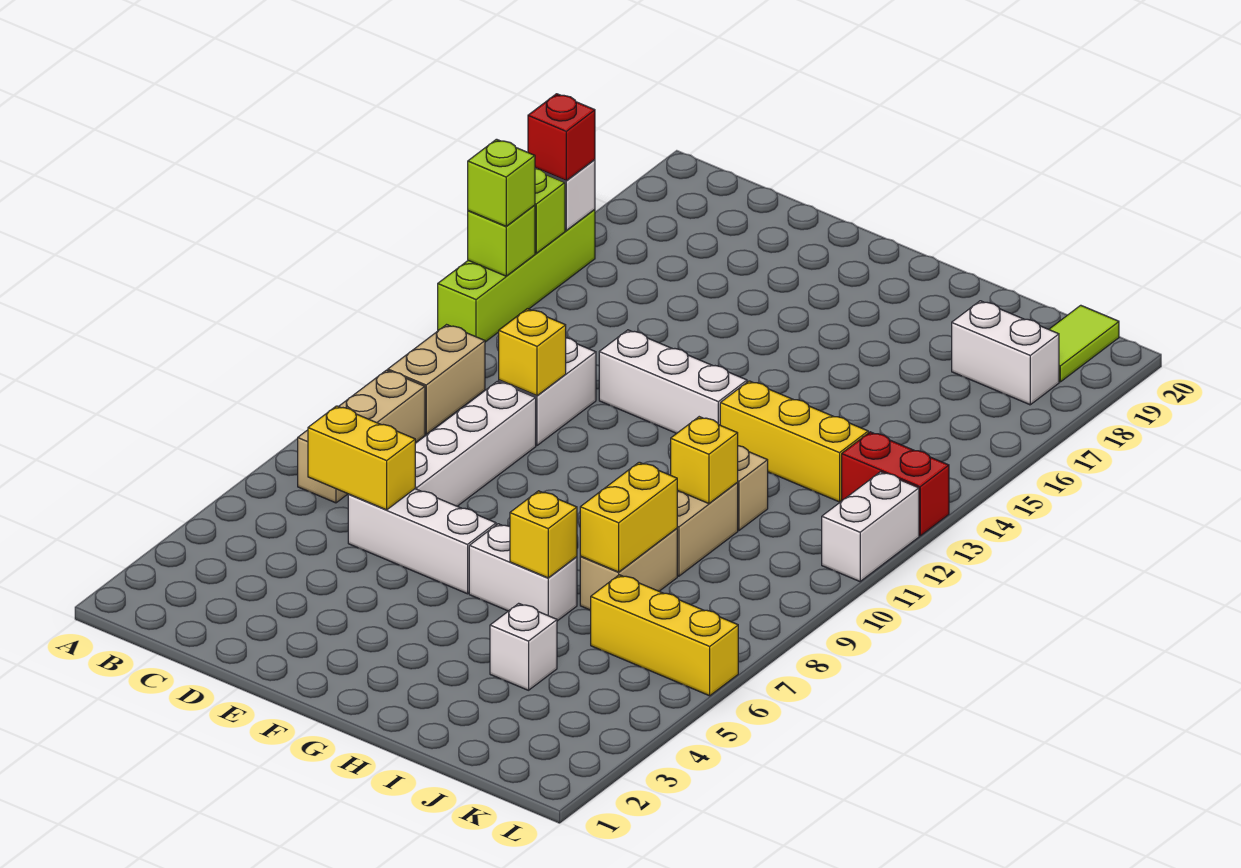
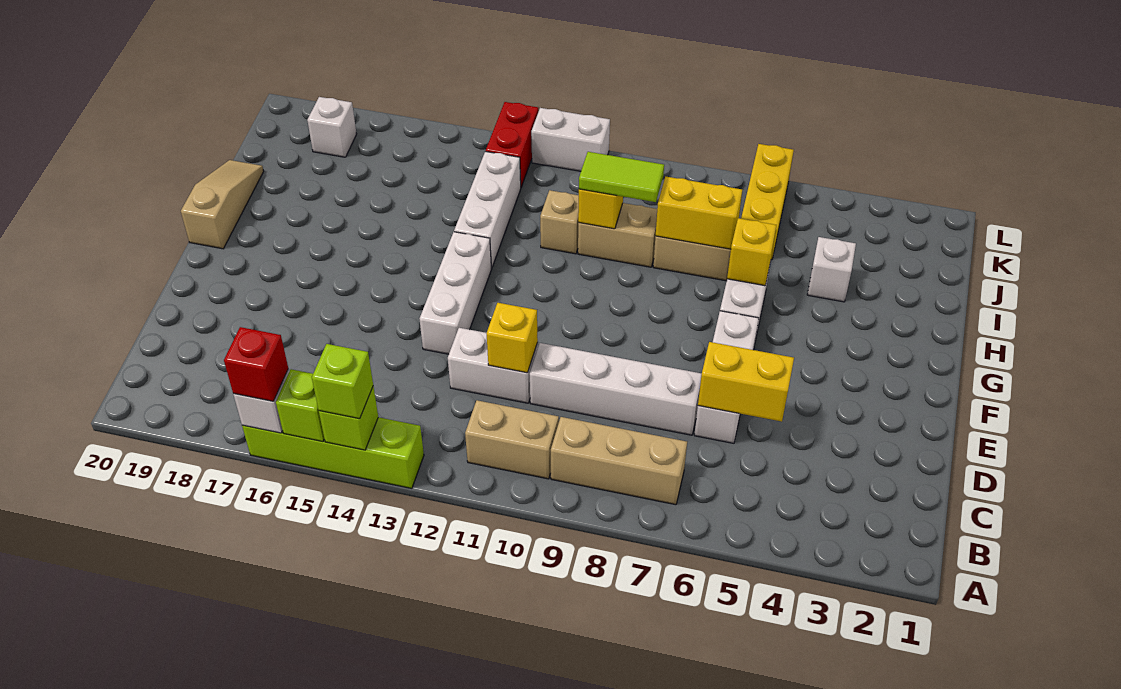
yellow brick C6:D6 level 2 -> yellow brick D5:D6 level 2
none -> tan slope G20:I20 level 1 top G
yellow brick H13:J13 level 1 -> white brick H13:J13 level 1
white brick J18:K18 level 1 -> white brick K18 level 1
lime tile K19:K20 level 1 -> lime tile I9:I10 level 3

